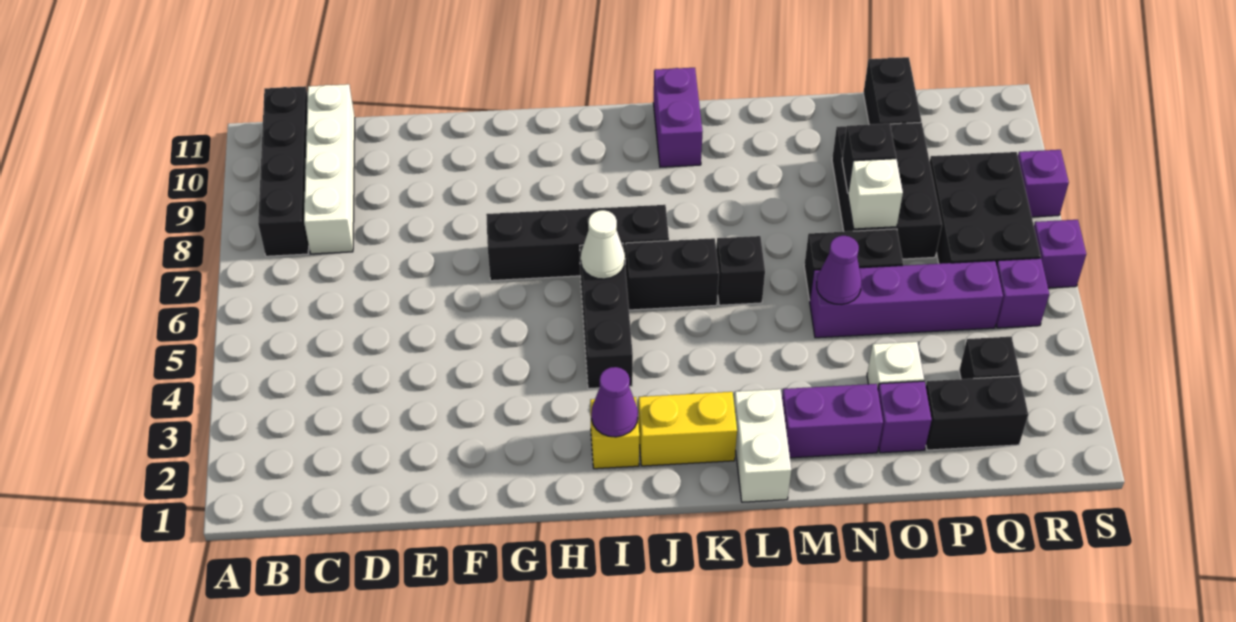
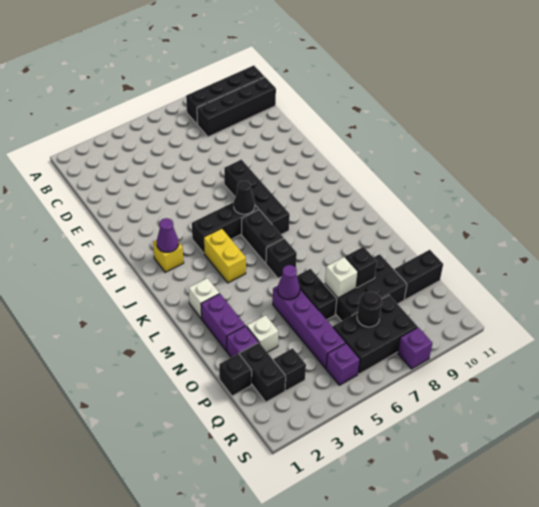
white brick C8:C11 level 1 -> black brick C8:C11 level 1
white cone I6 level 2 -> black cone I6 level 2
yellow brick J2:K2 level 1 -> yellow brick J4:K4 level 1
purple brick K10:K11 level 1 -> none
white brick L1:L2 level 1 -> white brick L2 level 1
none -> black brick P1 level 1
none -> black round brick Q7 level 2
purple brick S6 level 1 -> none

